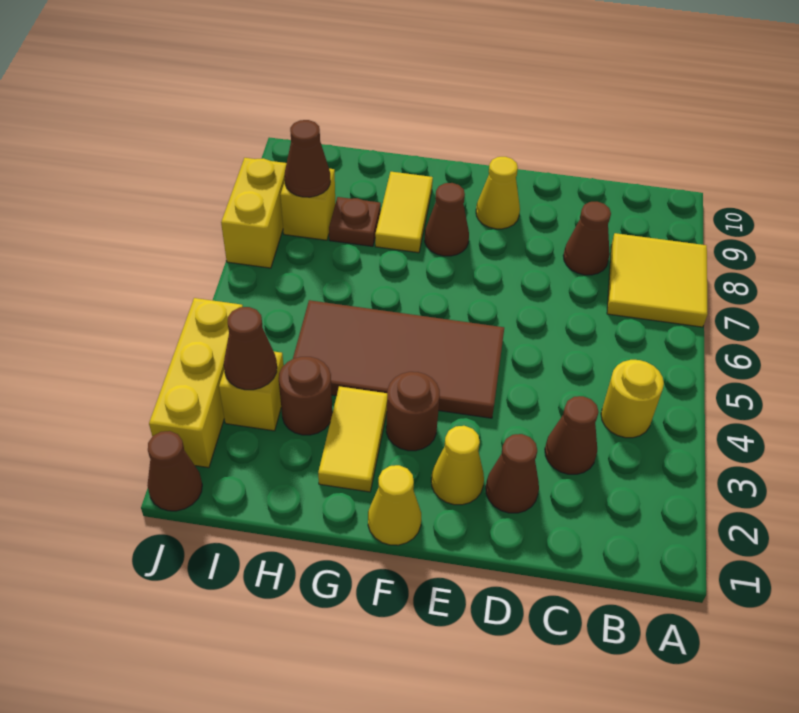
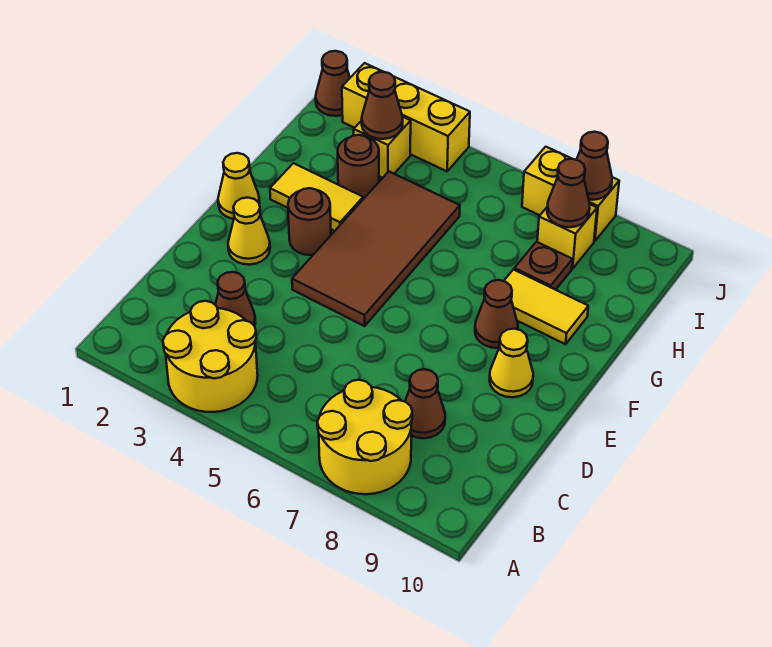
yellow tile A7:B8 level 1 -> yellow round brick A7:B8 level 1
yellow round brick B4 level 1 -> yellow round brick A3:B4 level 1
brown cone D2 level 1 -> brown cone J8 level 2

